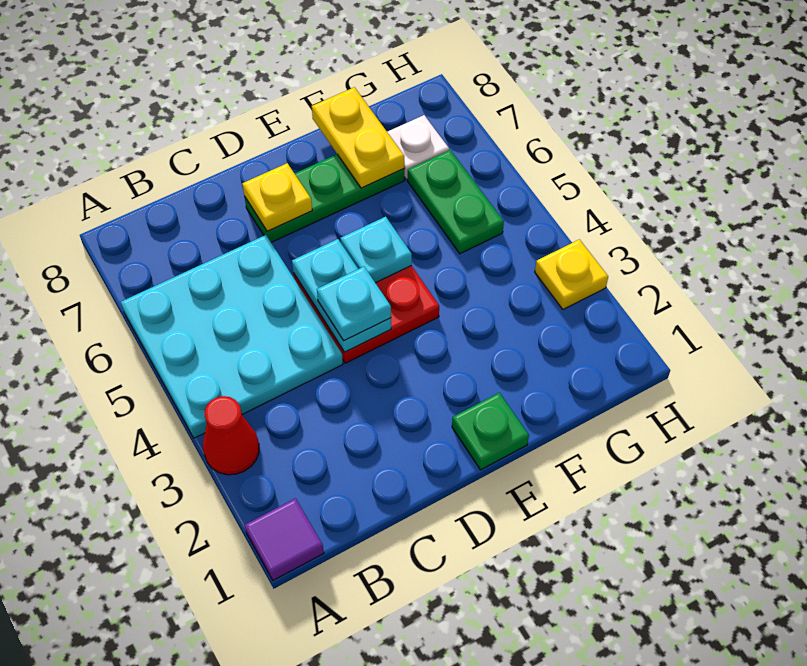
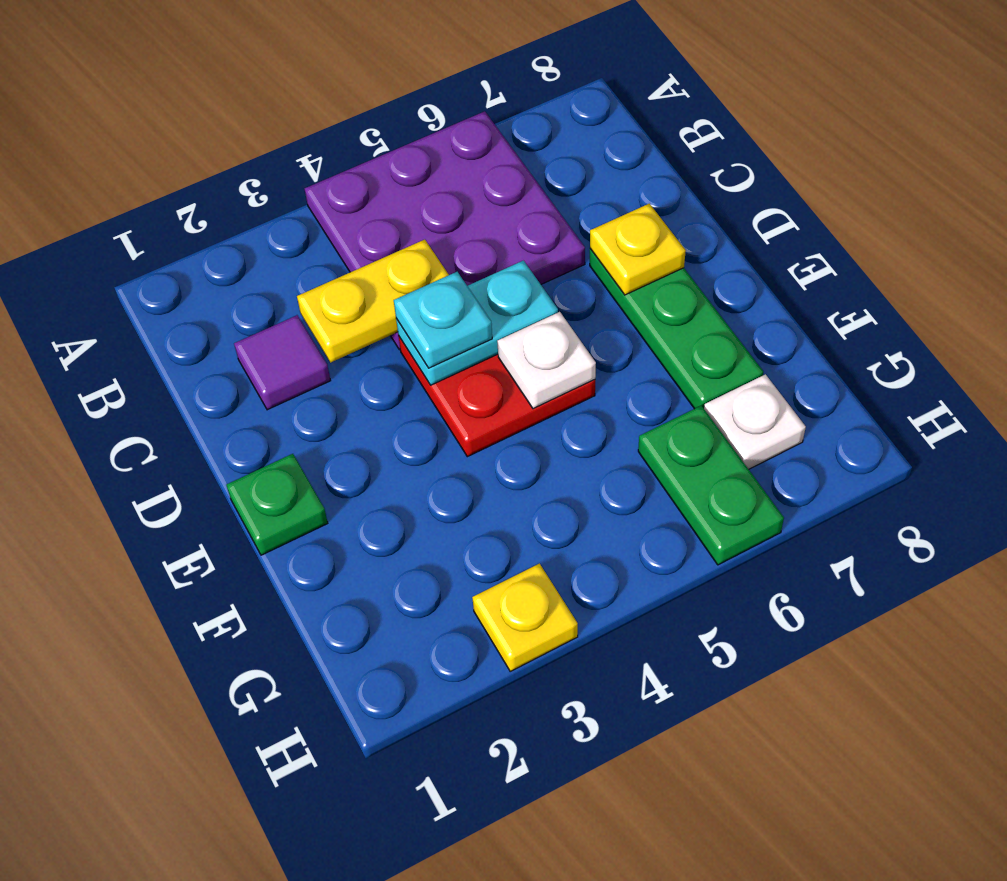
purple tile A1 level 1 -> purple tile C2 level 1
red cone A3 level 1 -> none
cyan plate A4:C6 level 1 -> purple plate A4:C6 level 1
cyan plate E5 level 2 -> white plate E5 level 2
yellow plate F7:F8 level 2 -> yellow plate C3:C4 level 2
green plate G5:G6 level 1 -> green plate G6:H6 level 1

